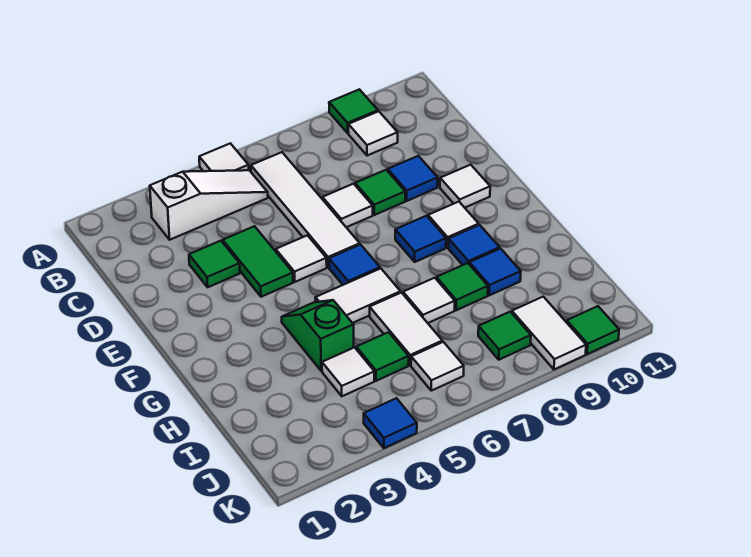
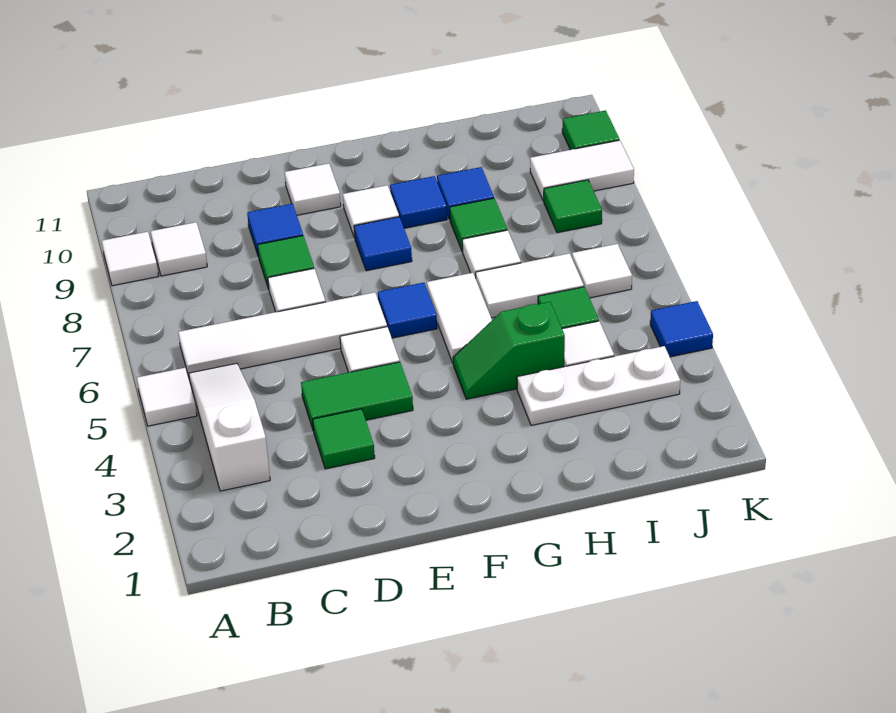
green tile A9 level 1 -> white tile A9 level 1
none -> white plate H3:J3 level 1

